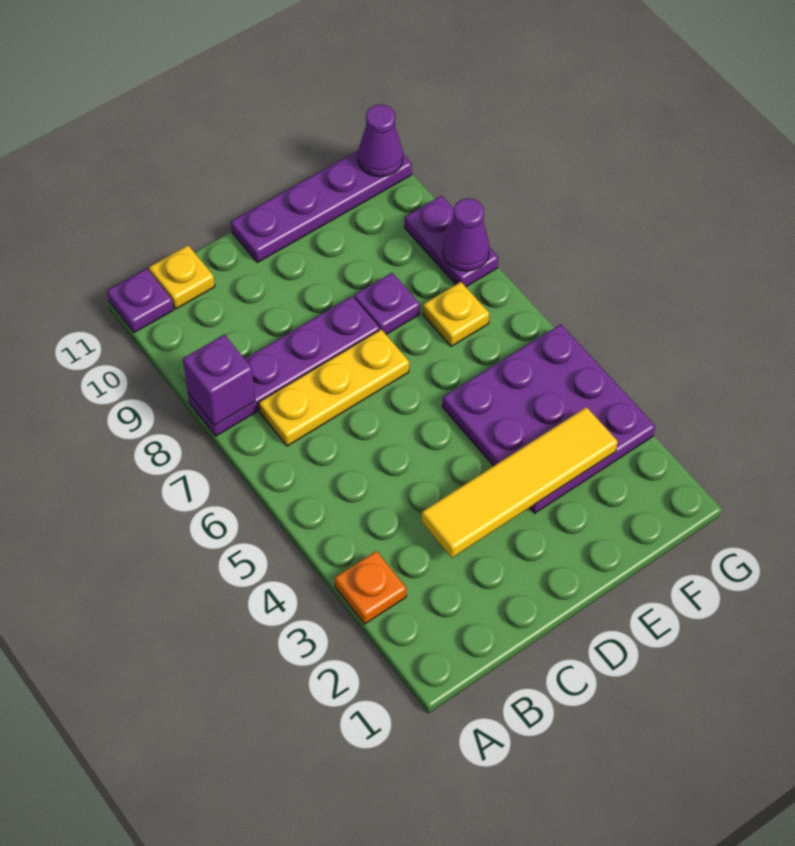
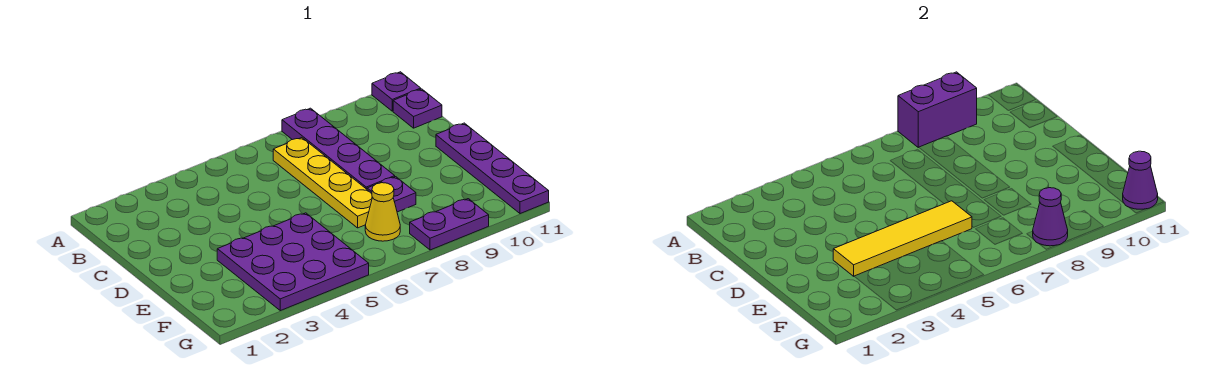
orange plate A3 level 1 -> none
purple brick A8 level 2 -> purple brick A8:A9 level 2
yellow plate B7:D7 level 1 -> yellow plate B7:E7 level 1
yellow plate B11 level 1 -> purple plate B11 level 1
yellow tile C3:F3 level 2 -> yellow tile E3:E6 level 2
yellow plate F7 level 1 -> yellow cone F7 level 1

